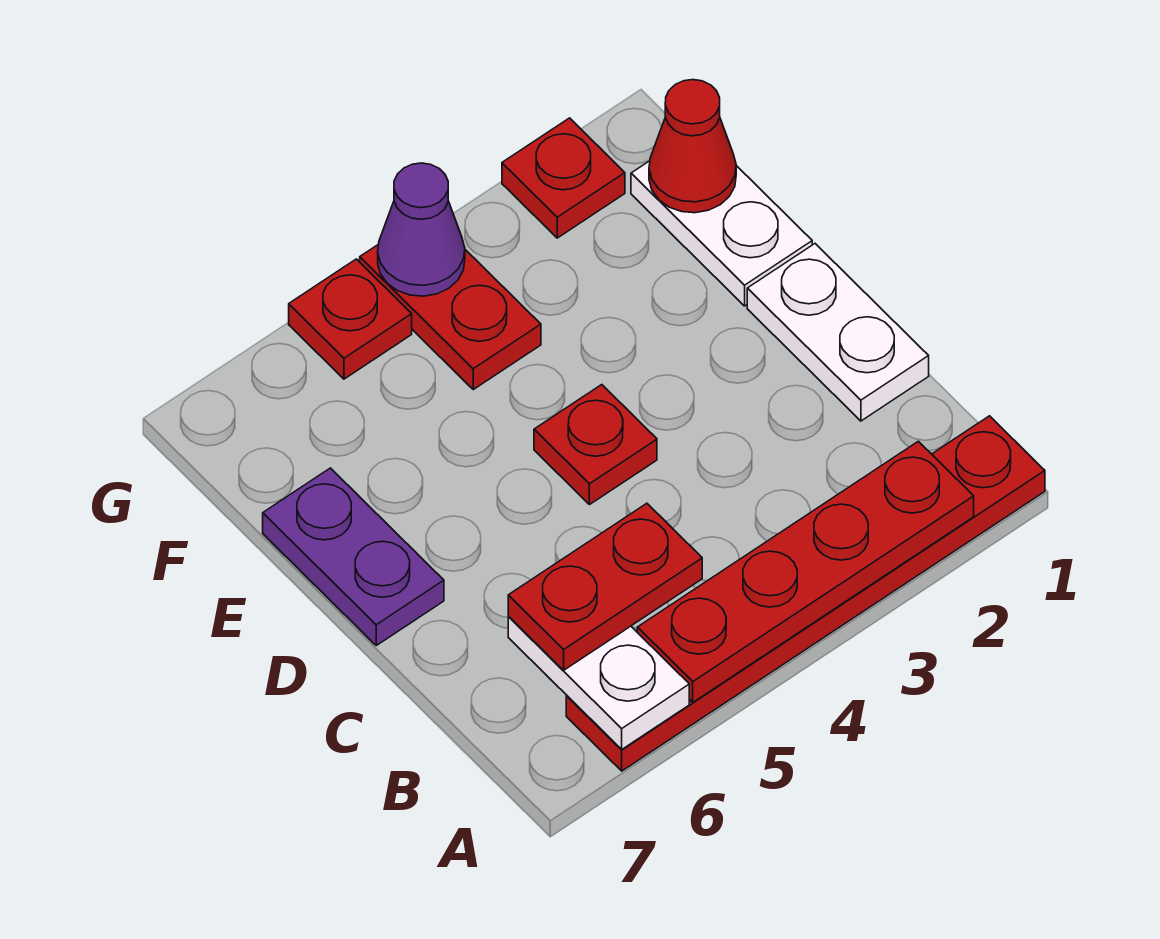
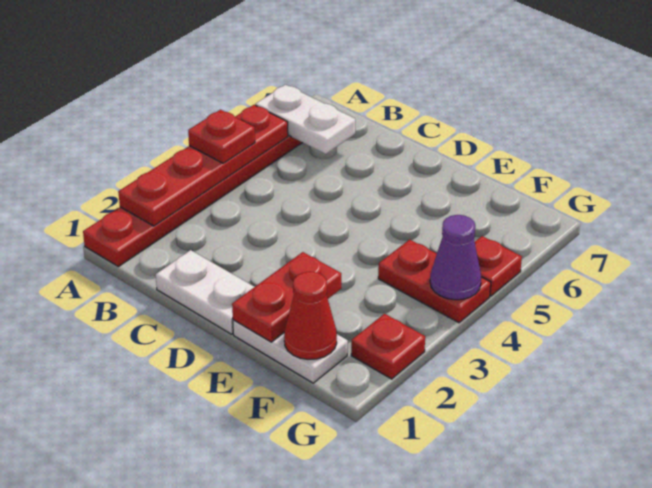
red plate B5:B6 level 3 -> red plate E1:E2 level 2
red plate D4 level 1 -> red plate A4 level 3
purple plate D7:E7 level 1 -> none

